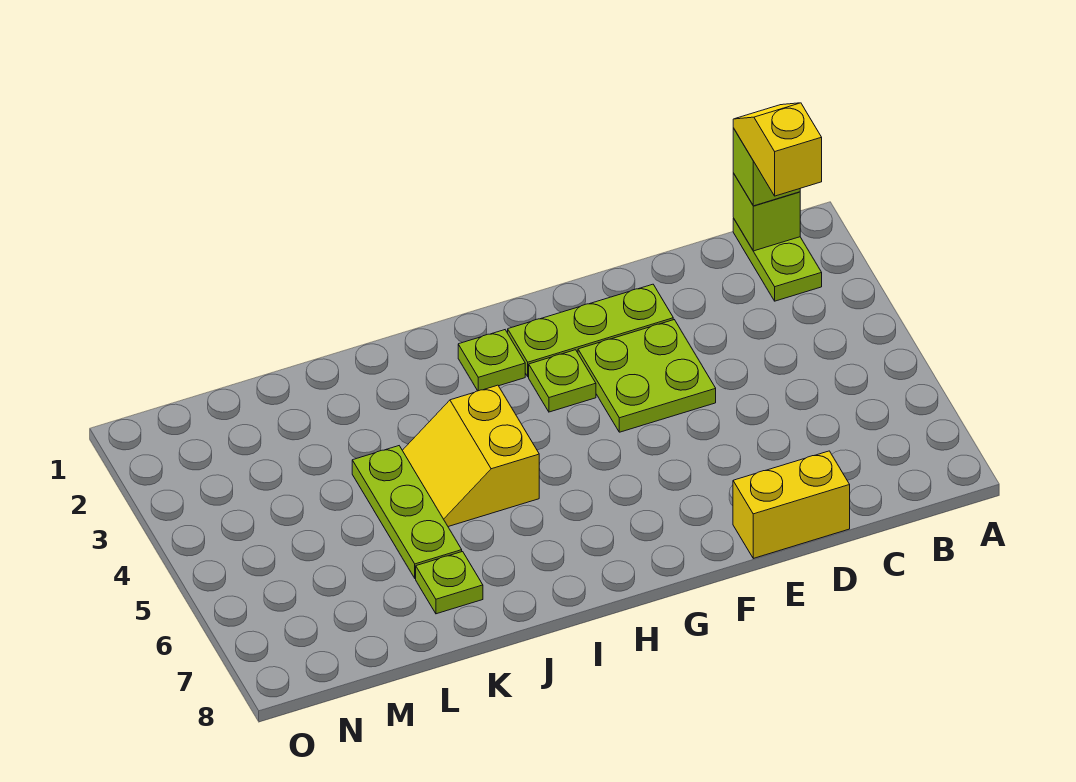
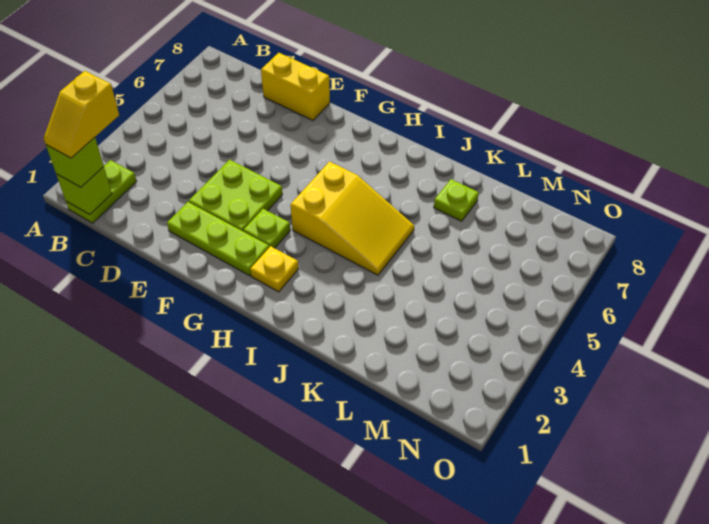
lime plate H2 level 1 -> yellow plate H2 level 1
yellow slope I4:J5 level 1 top I -> yellow slope H4:J5 level 1 top H
lime plate K4:K6 level 1 -> none

